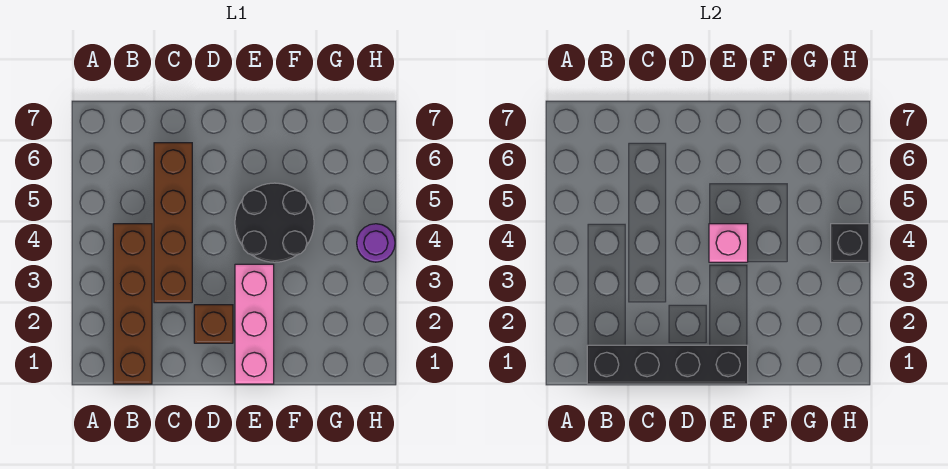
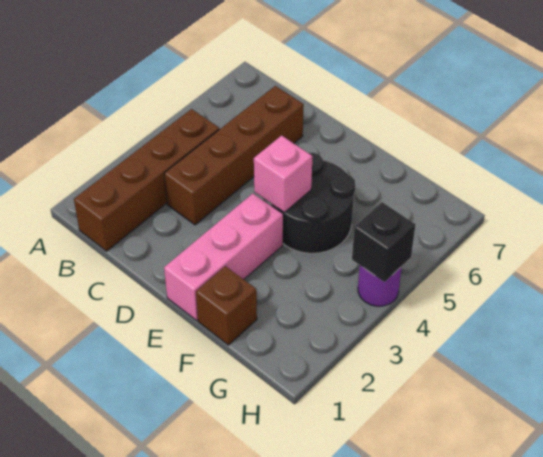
black brick B1:E1 level 2 -> none
brown brick D2 level 1 -> brown brick F1 level 1

